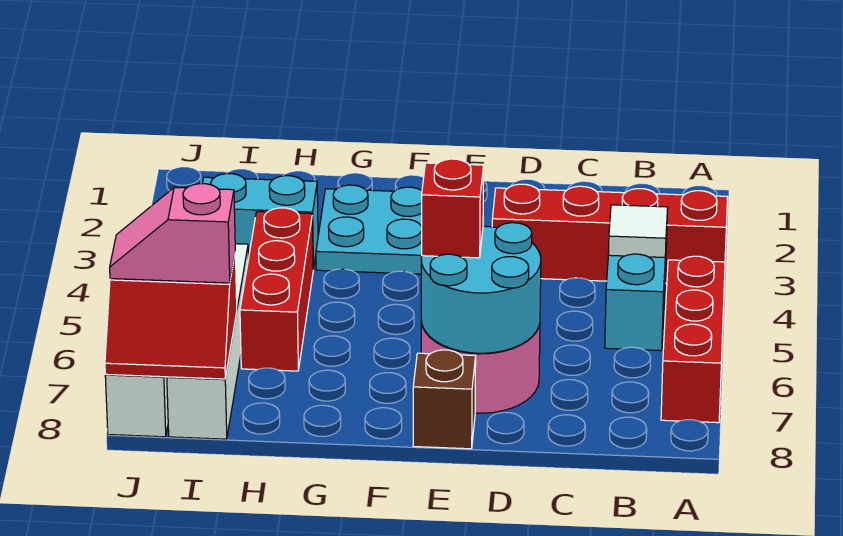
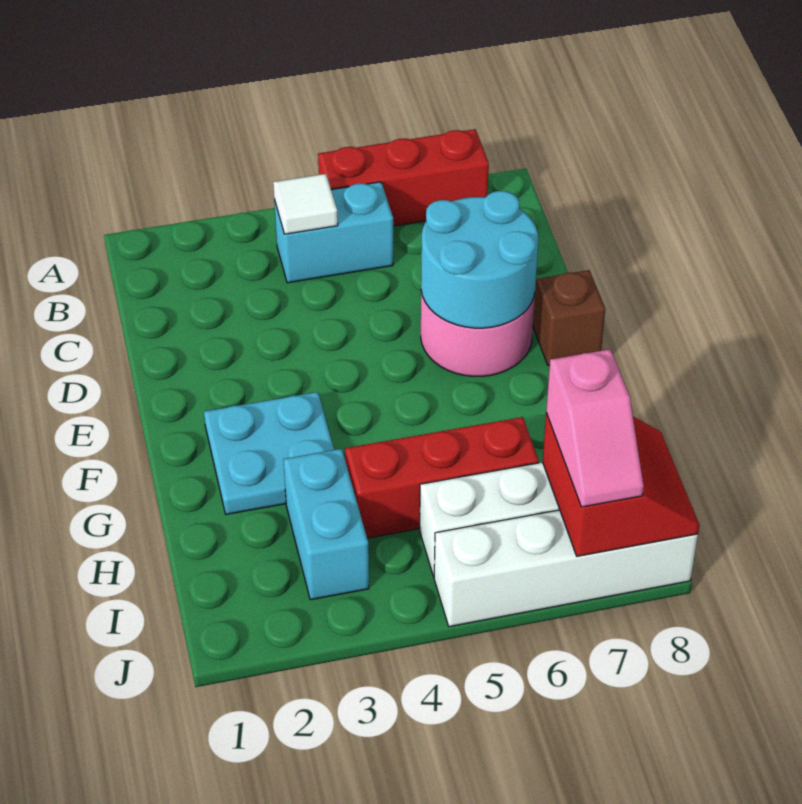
red brick A3:D3 level 1 -> none
red brick E6 level 3 -> none

